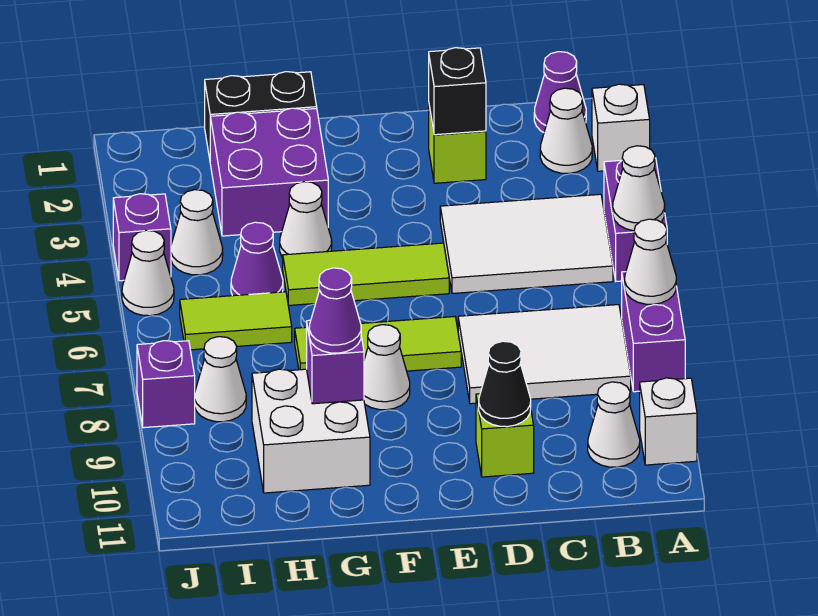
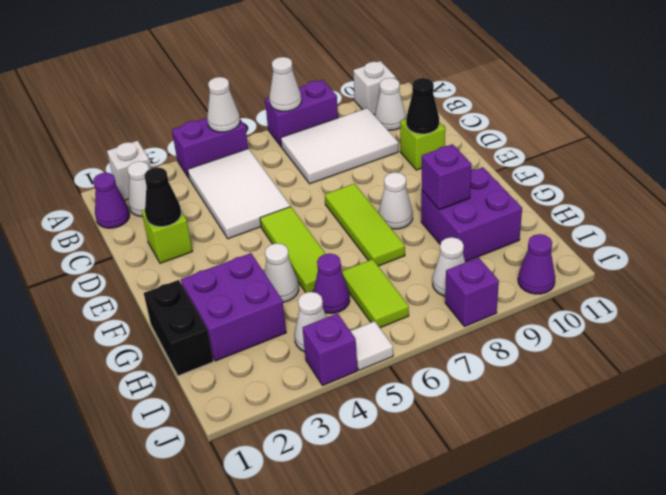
white tile B7:D8 level 1 -> white tile B7:C9 level 1
black brick D2 level 2 -> black cone D2 level 2
white brick G9:H10 level 1 -> purple brick G9:H10 level 1
purple cone G9 level 3 -> purple cone J10 level 1
white cone J5 level 1 -> white tile J5 level 1

